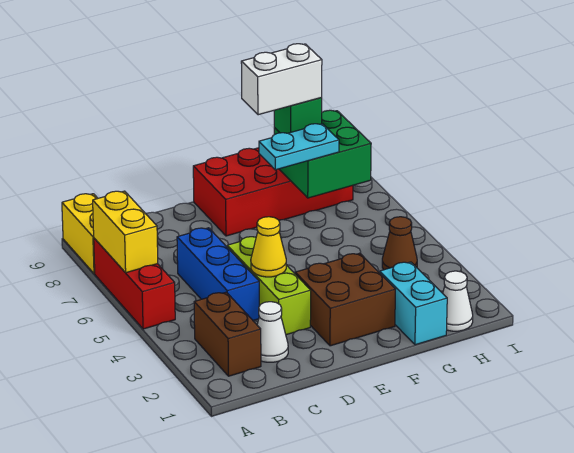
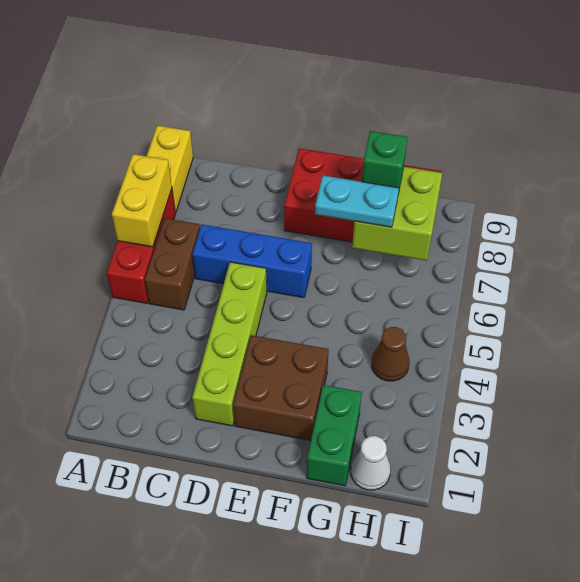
brown brick B2:B3 level 1 -> brown brick B5:B6 level 1
white cone C2 level 1 -> none
blue brick C4:C6 level 1 -> blue brick C6:E6 level 1
lime brick D3:D5 level 1 -> lime brick D2:D5 level 1
yellow cone D4 level 2 -> none
white brick F8:G8 level 4 -> none
cyan brick G1:G2 level 1 -> green brick G1:G2 level 1
green brick G7:H8 level 2 -> lime brick G7:H8 level 2

